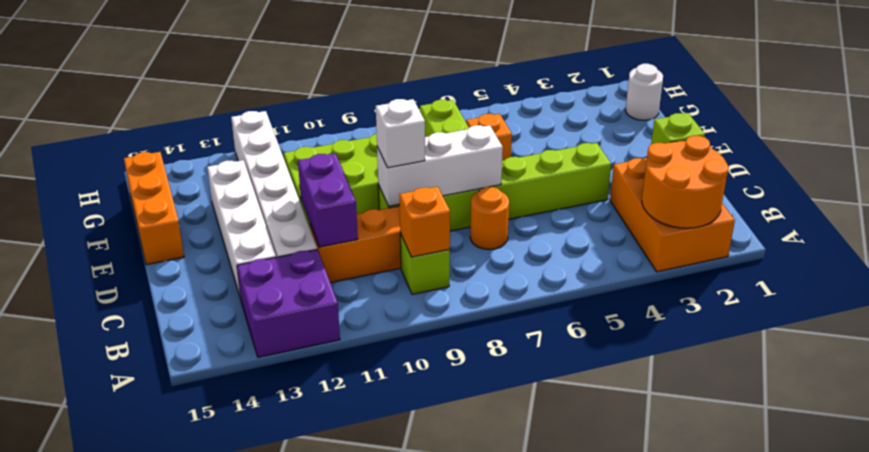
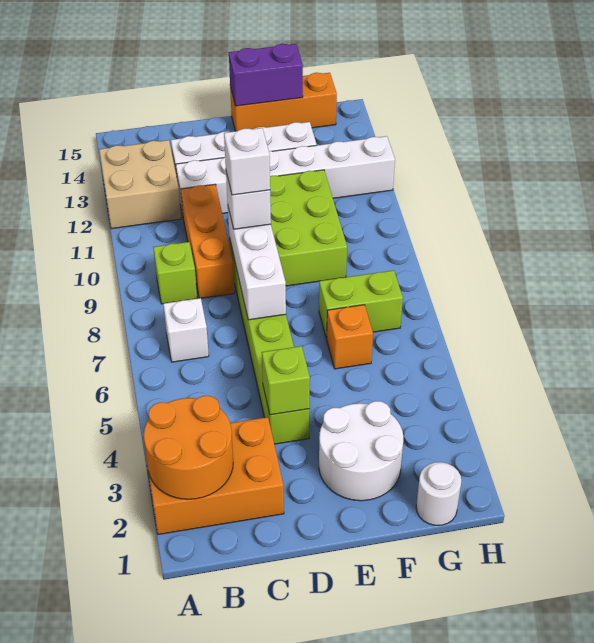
purple brick A12:B13 level 1 -> tan brick A12:B13 level 1
none -> white brick B7 level 1
orange brick B9 level 2 -> none
lime brick C2 level 2 -> lime brick D4 level 2
orange round brick C7 level 1 -> none
purple brick C11:D11 level 2 -> purple brick E15:F15 level 2
none -> white brick D9 level 4
none -> white round brick E2:F3 level 1

